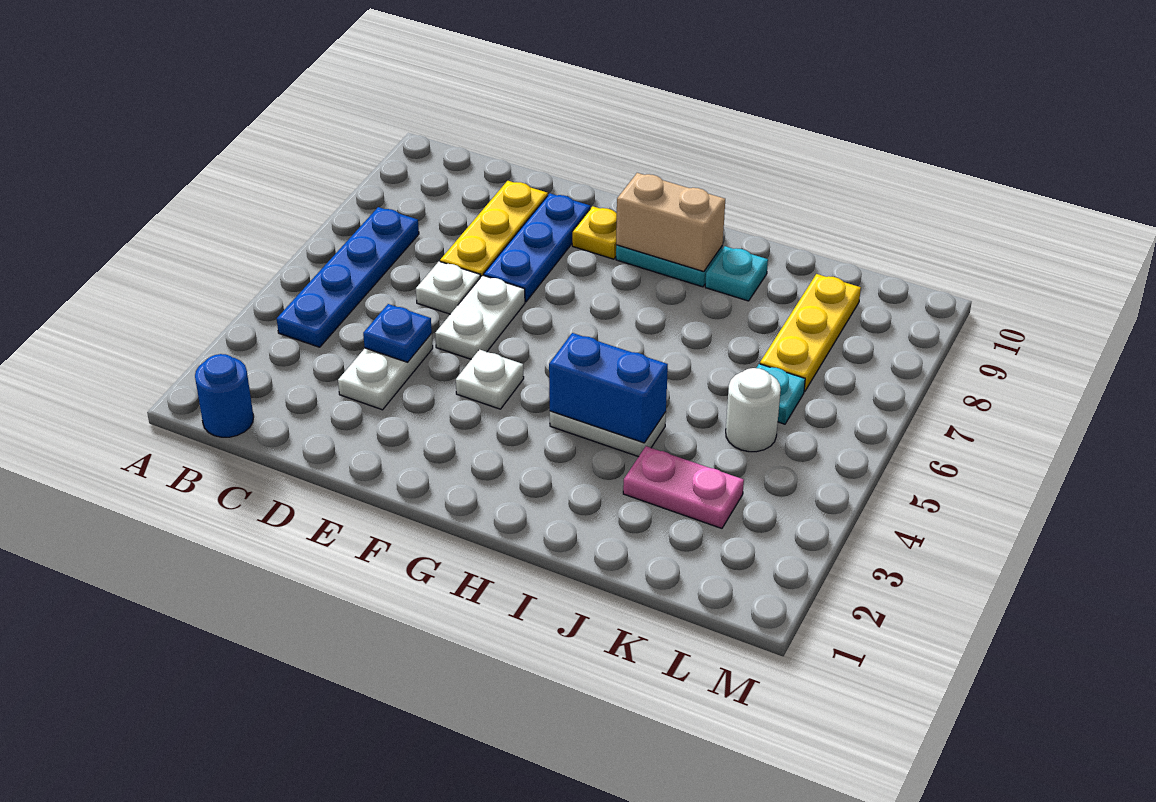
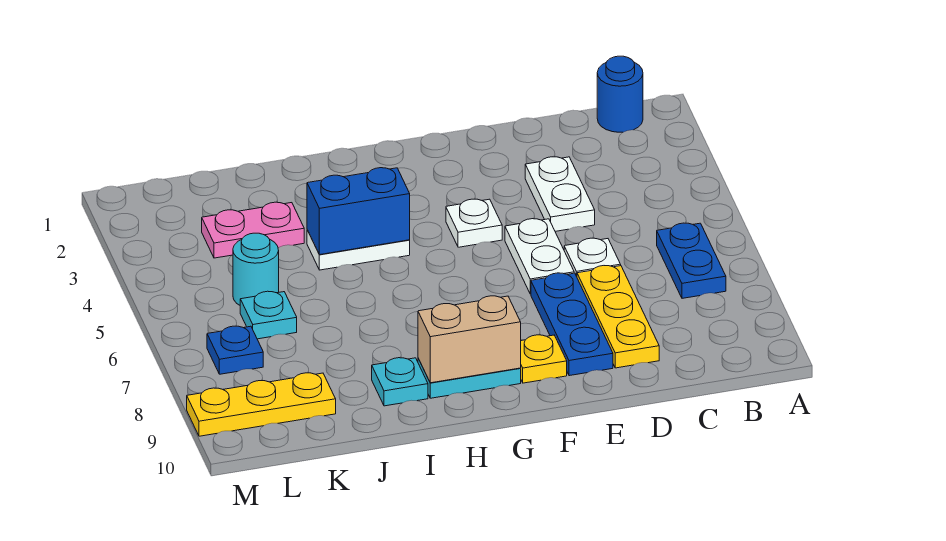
blue plate B4:B7 level 1 -> blue plate B6:B7 level 1
blue plate D4 level 2 -> blue plate L7 level 1
white round brick K5 level 1 -> cyan round brick K5 level 1
yellow plate K7:K9 level 1 -> yellow plate K9:M9 level 1

